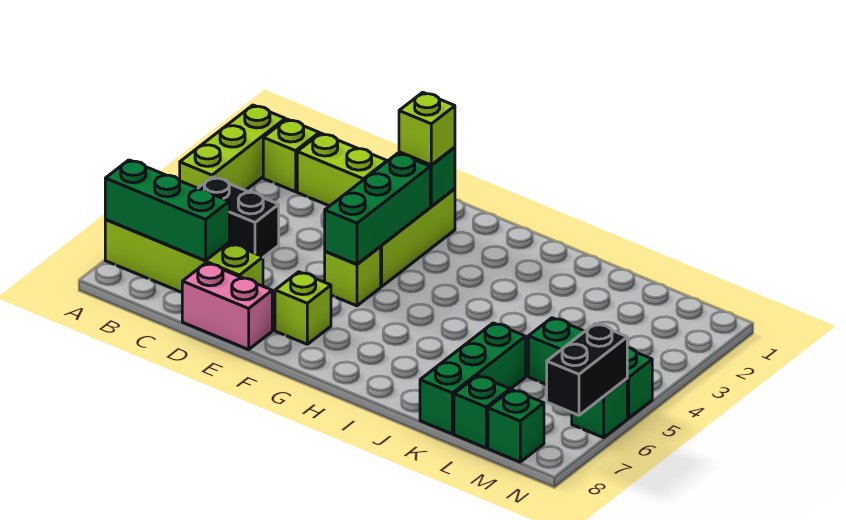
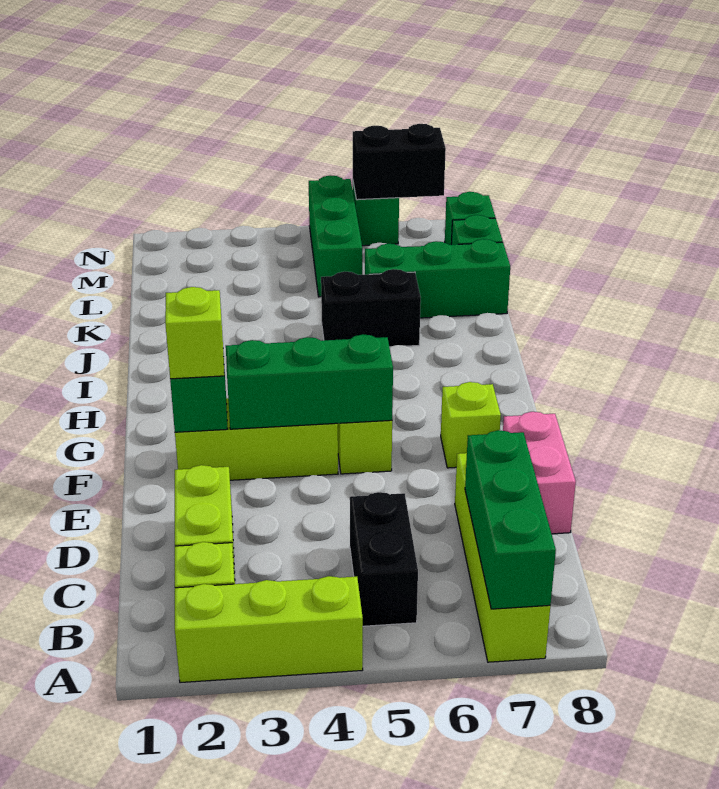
none -> black brick J5:J6 level 1

